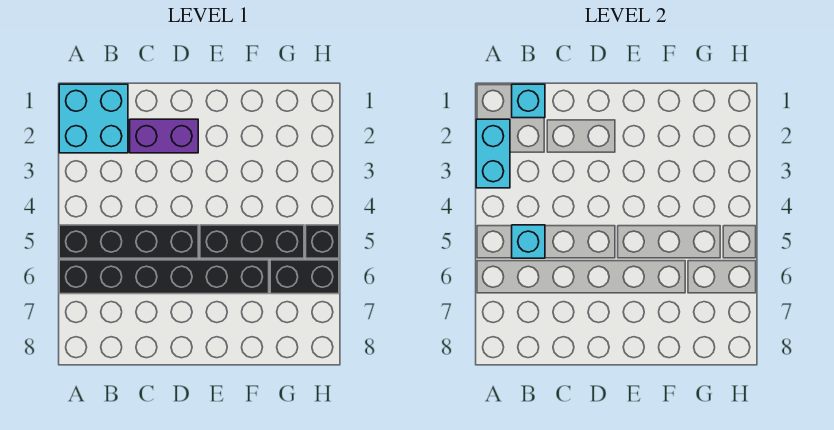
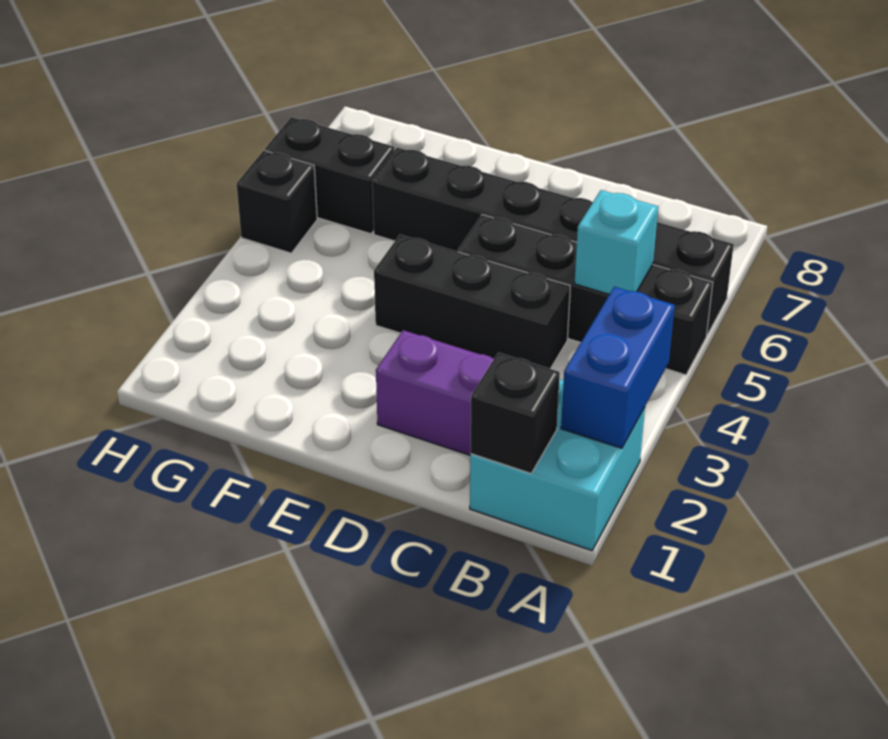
cyan brick A2:A3 level 2 -> blue brick A2:A3 level 2
cyan brick B1 level 2 -> black brick B1 level 2
black brick E5:G5 level 1 -> black brick C4:E4 level 1

